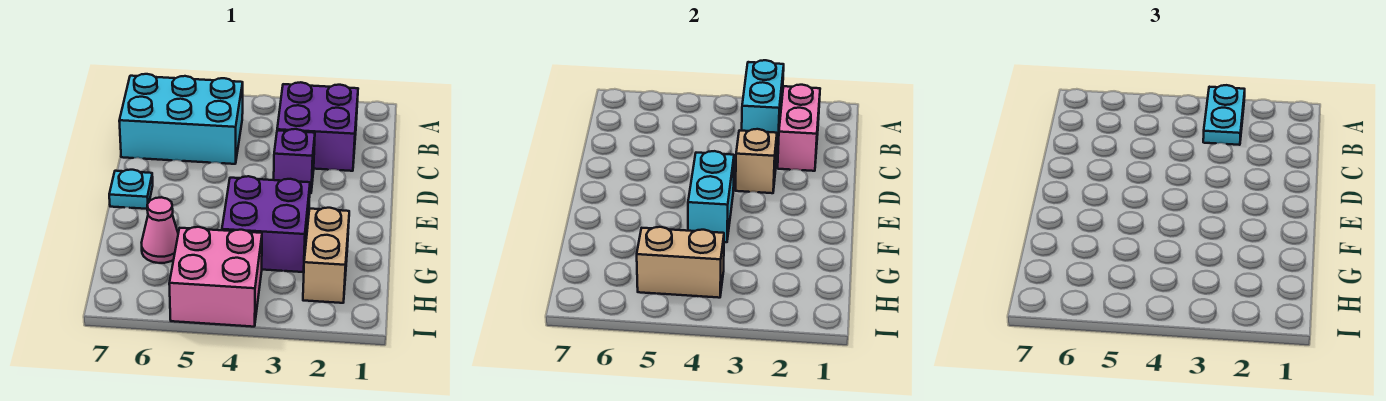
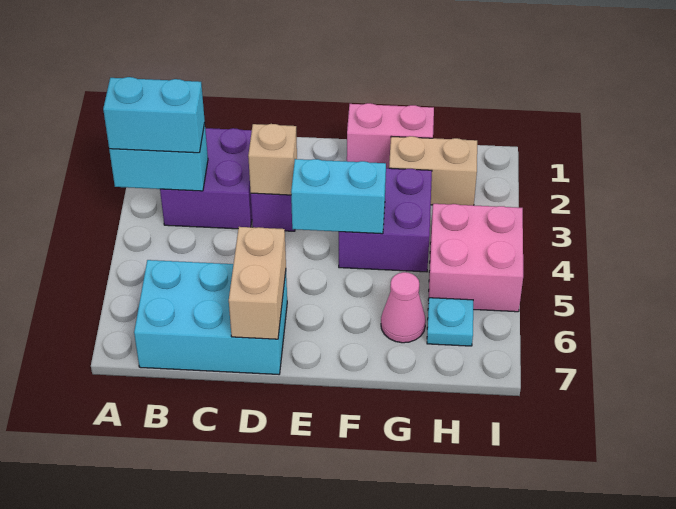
cyan plate A3:B3 level 3 -> cyan brick A3:B3 level 3
pink brick B2:C2 level 2 -> pink brick F1:G1 level 1
cyan brick B5:C7 level 1 -> cyan brick B6:D7 level 1
cyan plate E7 level 1 -> cyan plate H6 level 1
tan brick H4:H5 level 2 -> tan brick D6:D7 level 2

